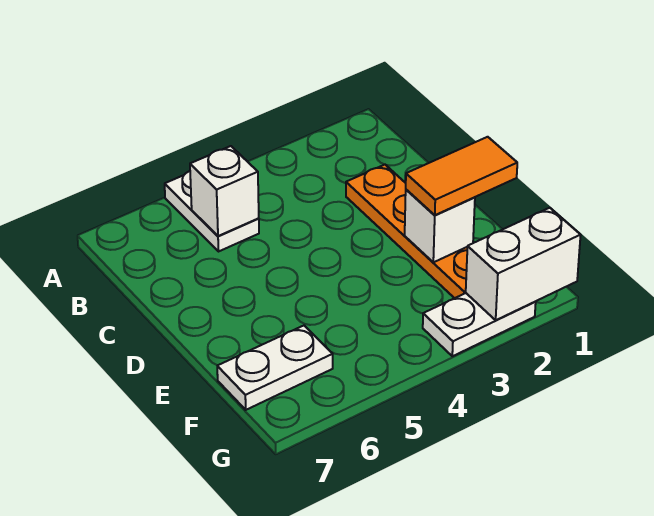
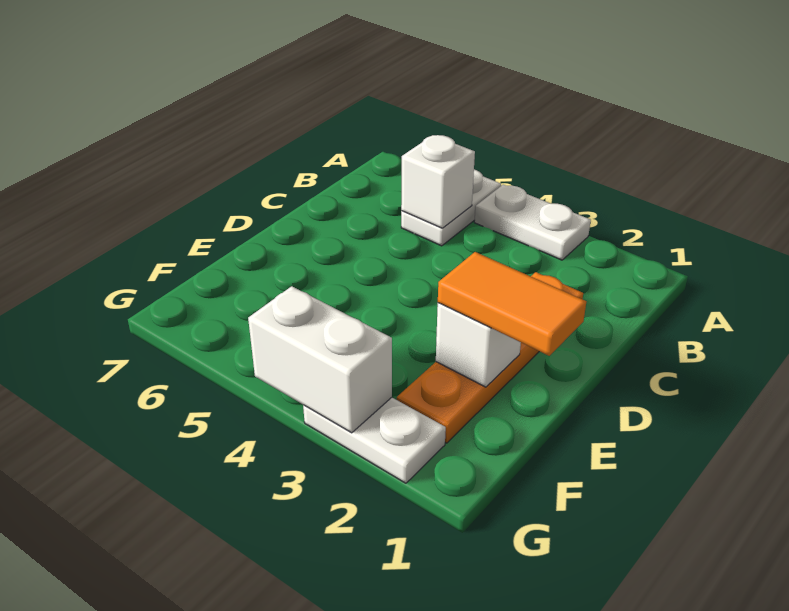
white plate F6:F7 level 1 -> white plate A3:A4 level 1
white brick G1:G2 level 2 -> white brick G3:G4 level 2

